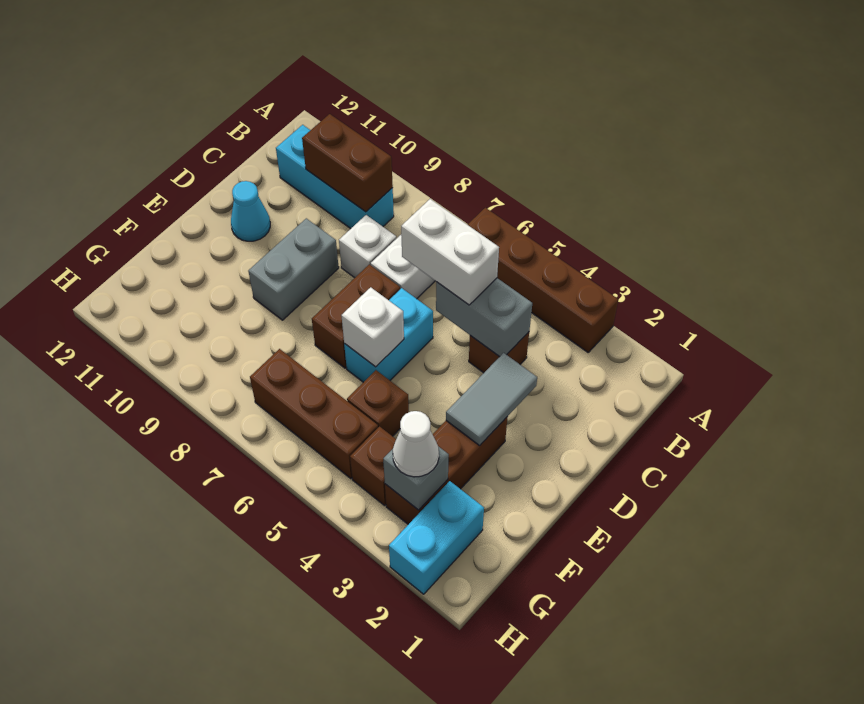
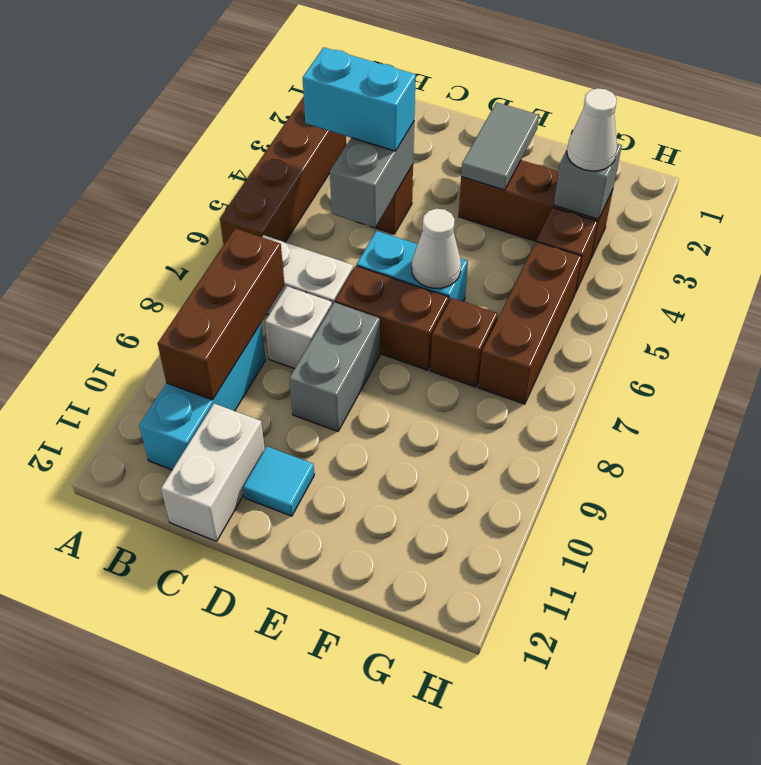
brown brick B9:B10 level 2 -> brown brick B8:B10 level 2
white brick C5:C6 level 3 -> white brick C11:C12 level 1
grey tile D3:E3 level 2 -> grey tile E2:E3 level 2
grey brick D9:E9 level 1 -> grey brick D8:D9 level 1
cyan cone D11 level 1 -> cyan tile D11 level 1
white brick E6 level 2 -> white cone E6 level 2
brown brick F5 level 1 -> brown brick F7 level 1
cyan brick G2:H2 level 1 -> cyan brick B4:C4 level 3

